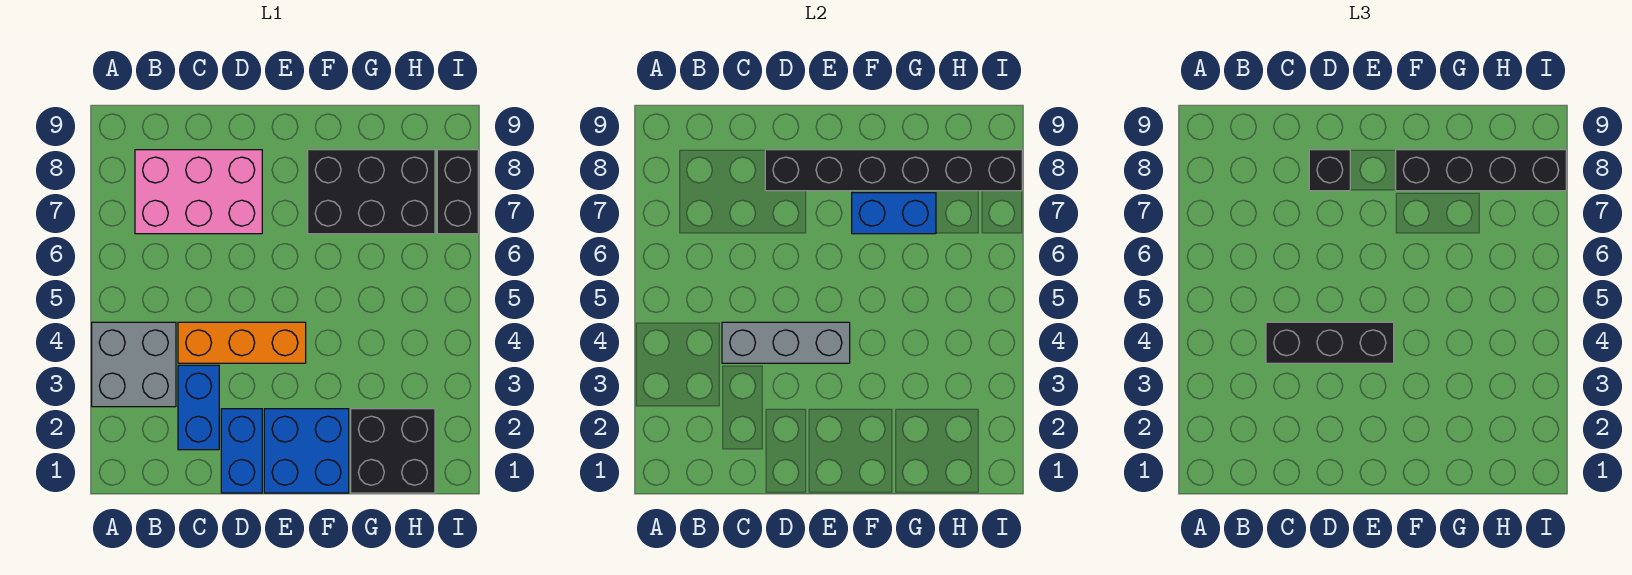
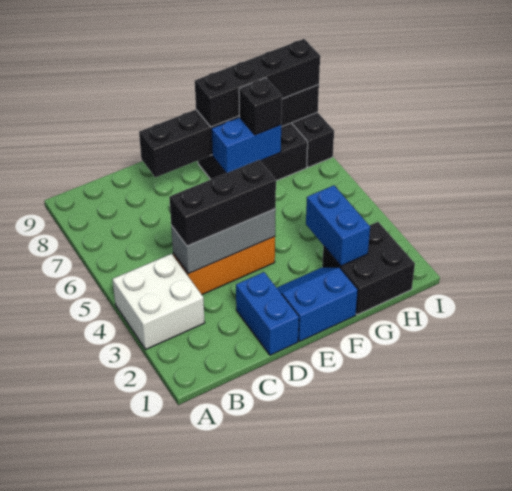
grey brick A3:B4 level 1 -> white brick A3:B4 level 1
pink brick B7:D8 level 1 -> none
blue brick C2:C3 level 1 -> blue brick G2:G3 level 2
black brick D8 level 3 -> black brick G7 level 3
blue brick E1:F2 level 1 -> blue slope E1:F2 level 1 top 1

